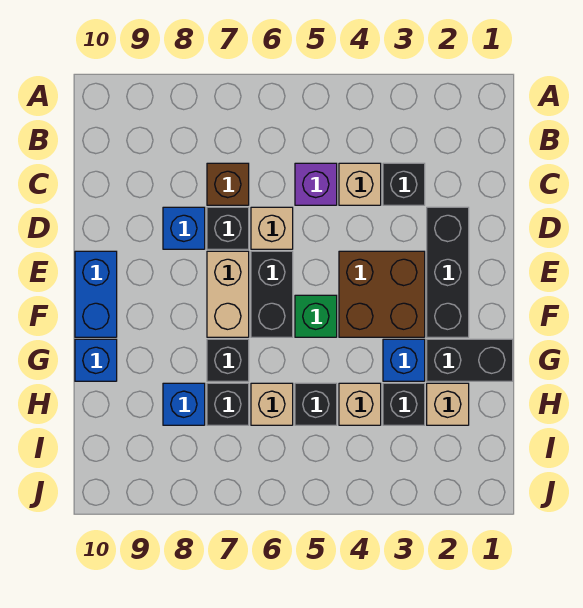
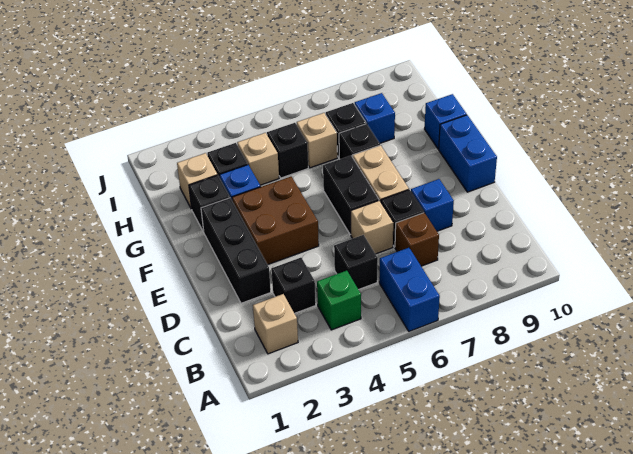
none -> blue brick A6:B6 level 1
tan brick C4 level 1 -> tan brick B2 level 1
purple brick C5 level 1 -> black brick C5 level 1
green brick F5 level 1 -> green brick B4 level 1
black brick G1:G2 level 1 -> black brick G2 level 1

